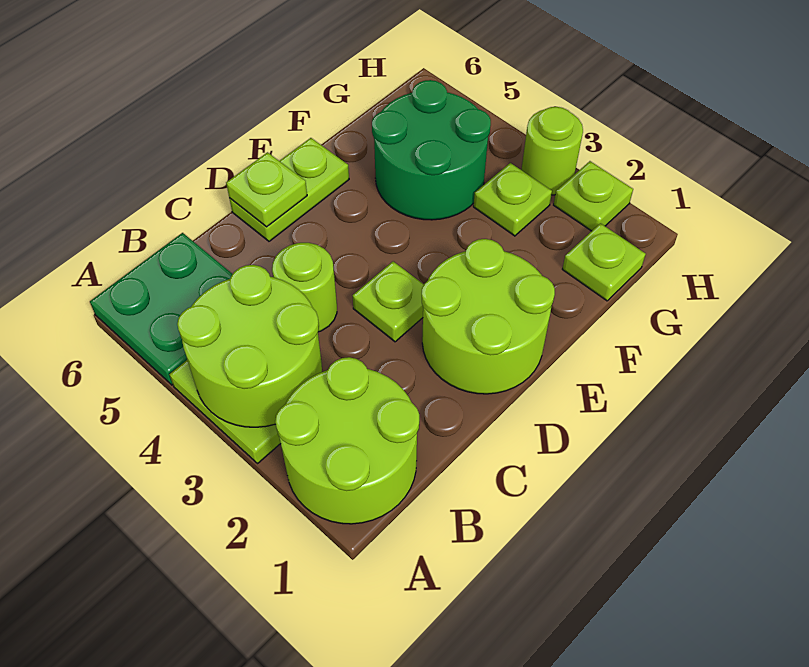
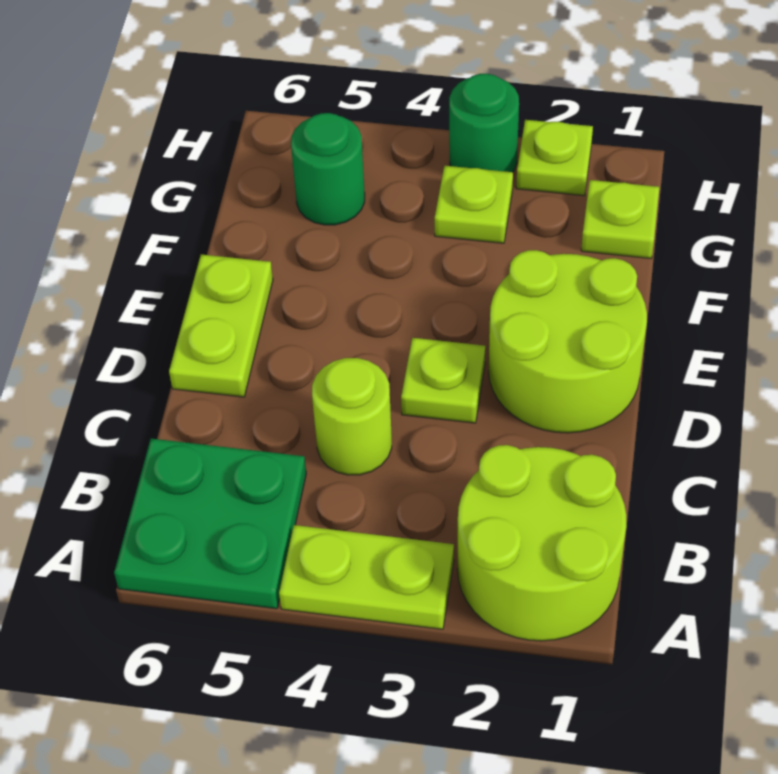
lime round brick A3:B4 level 2 -> none
lime plate D6 level 2 -> none
green round brick F4:G5 level 1 -> green round brick G5 level 1
lime round brick H3 level 1 -> green round brick H3 level 1

